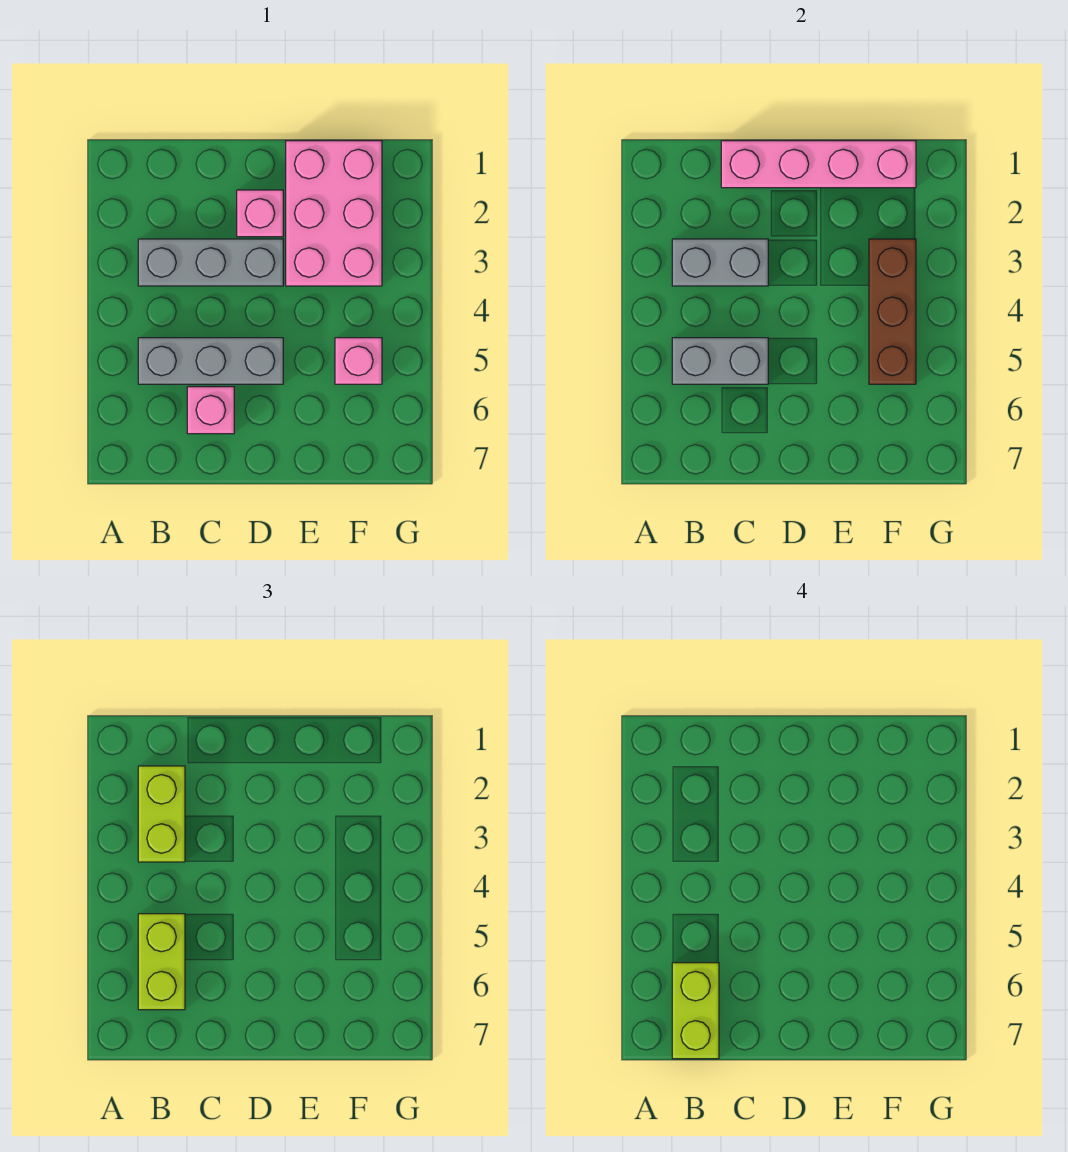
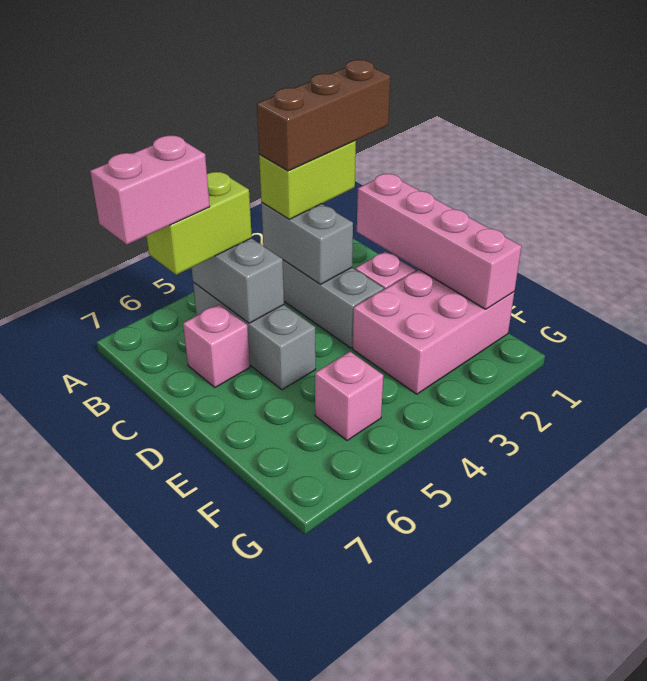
lime brick B6:B7 level 4 -> pink brick B6:B7 level 4
brown brick F3:F5 level 2 -> brown brick B1:B3 level 4

